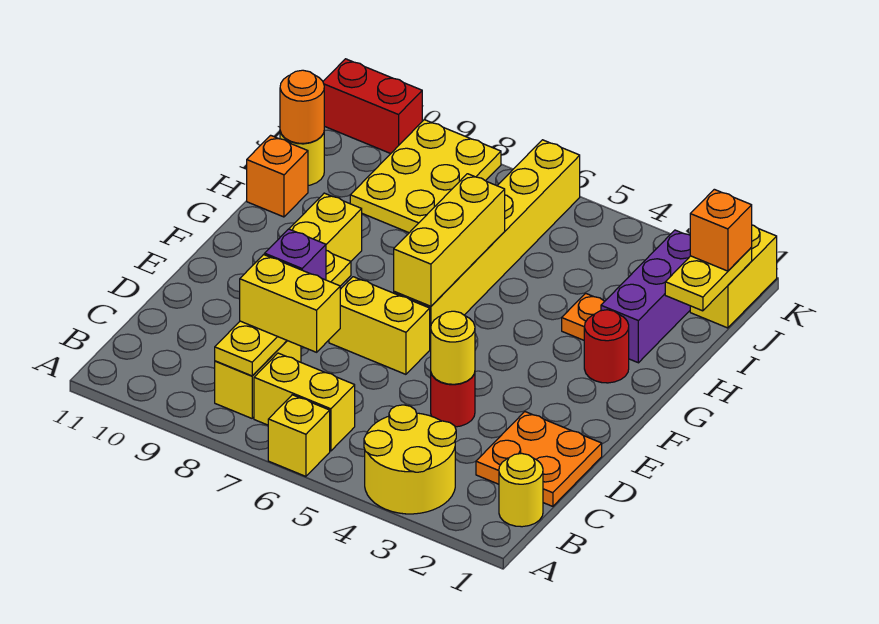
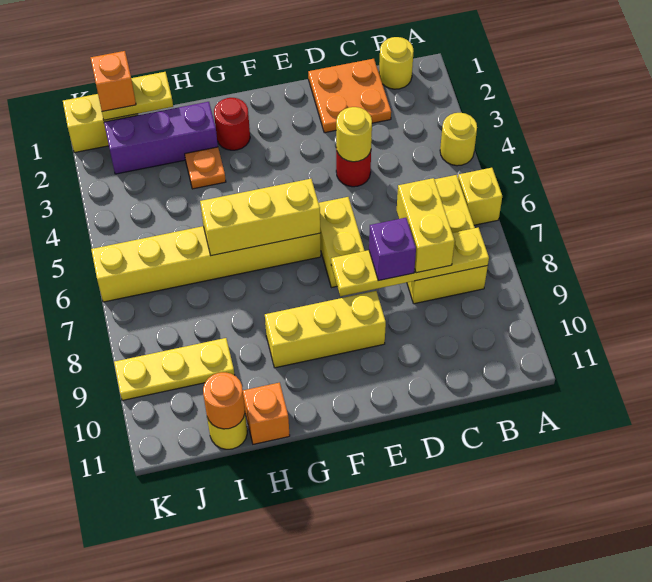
yellow round brick A3:B4 level 1 -> yellow round brick A4 level 1
yellow plate I8:K9 level 1 -> yellow plate I9:K9 level 1
red brick K10:K11 level 1 -> none

